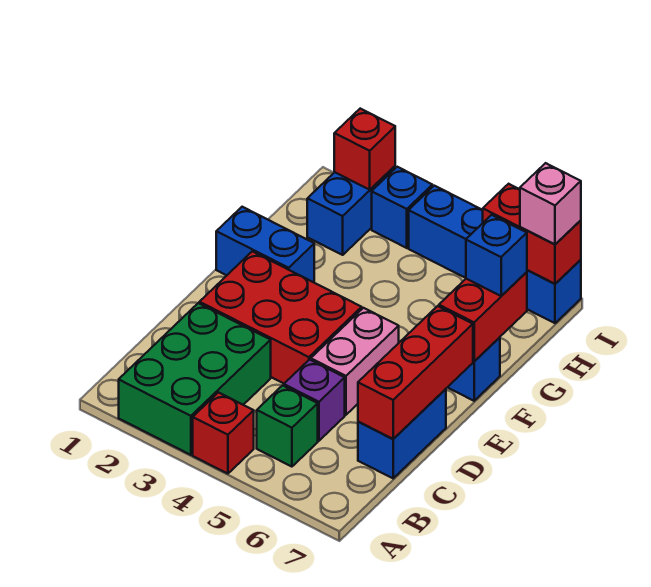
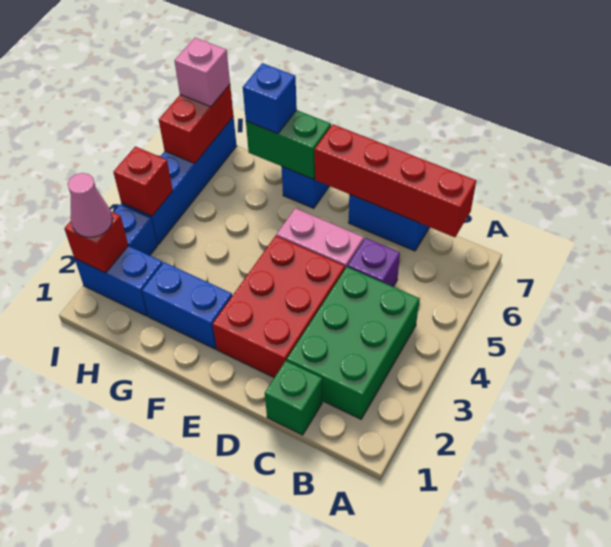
green brick A2:C3 level 1 -> green brick B2:C4 level 1
red brick A4 level 1 -> red brick I4 level 2
green brick B5 level 1 -> green brick C1 level 1
red brick C7:E7 level 2 -> red brick B7:E7 level 2
blue brick F1:F2 level 1 -> blue brick F2:G2 level 1
red brick F7:G7 level 2 -> green brick F7:G7 level 2
none -> pink cone I2 level 3

